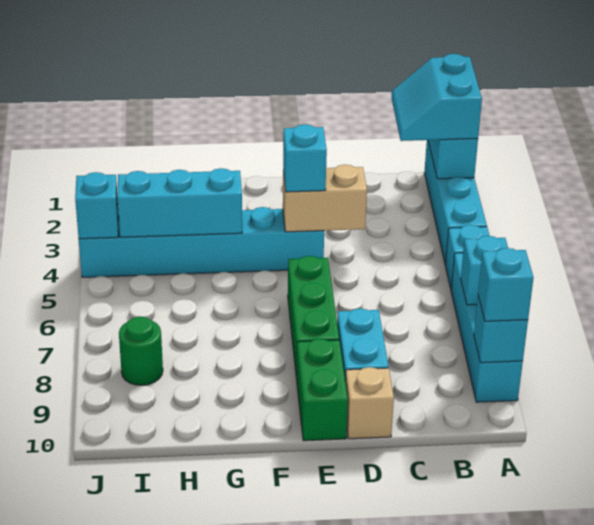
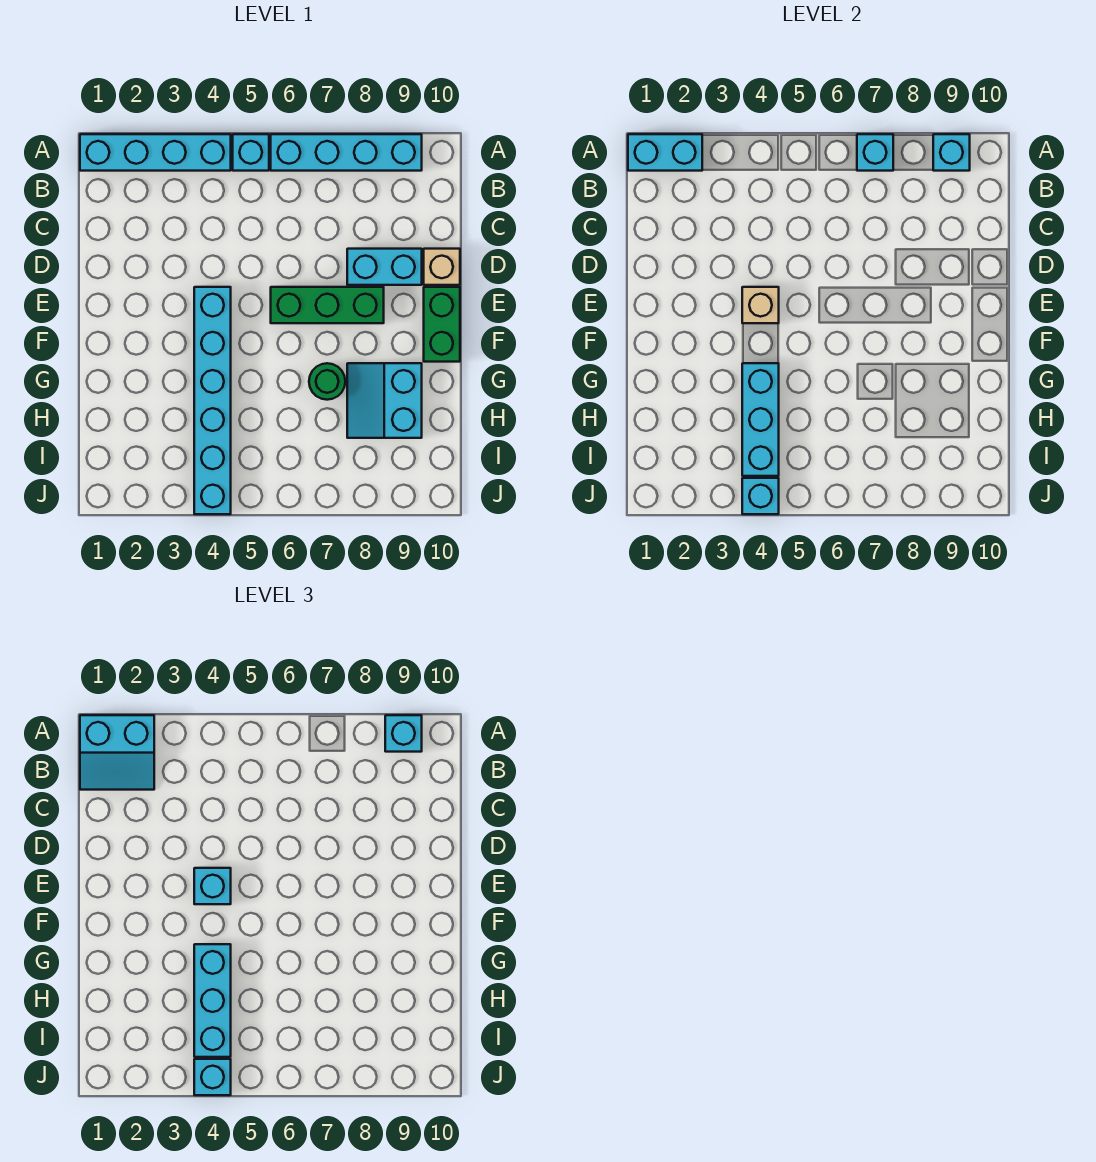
tan brick D4:E4 level 2 -> tan brick E4 level 2
green brick E9:E10 level 1 -> green brick E10:F10 level 1
none -> cyan brick G4:I4 level 3
none -> cyan slope G8:H9 level 1 top 9
green round brick I8 level 1 -> green round brick G7 level 1
none -> cyan brick J4 level 3

